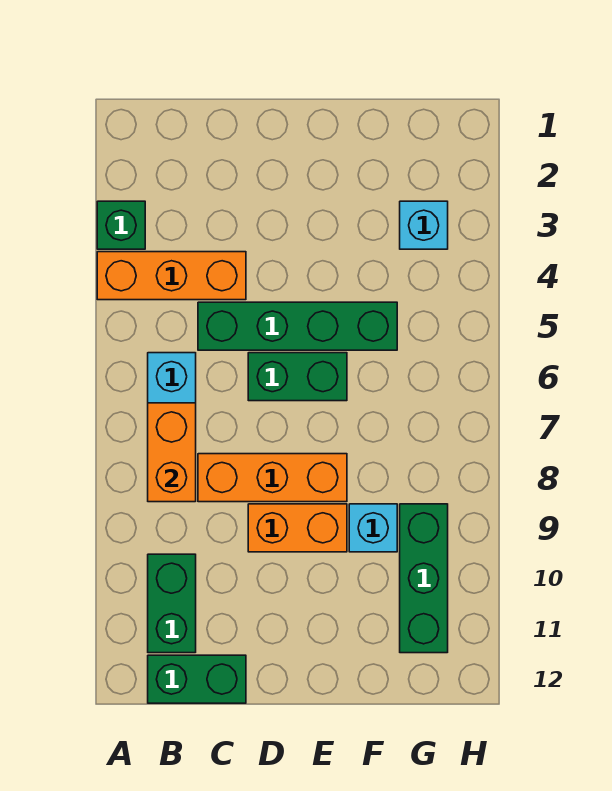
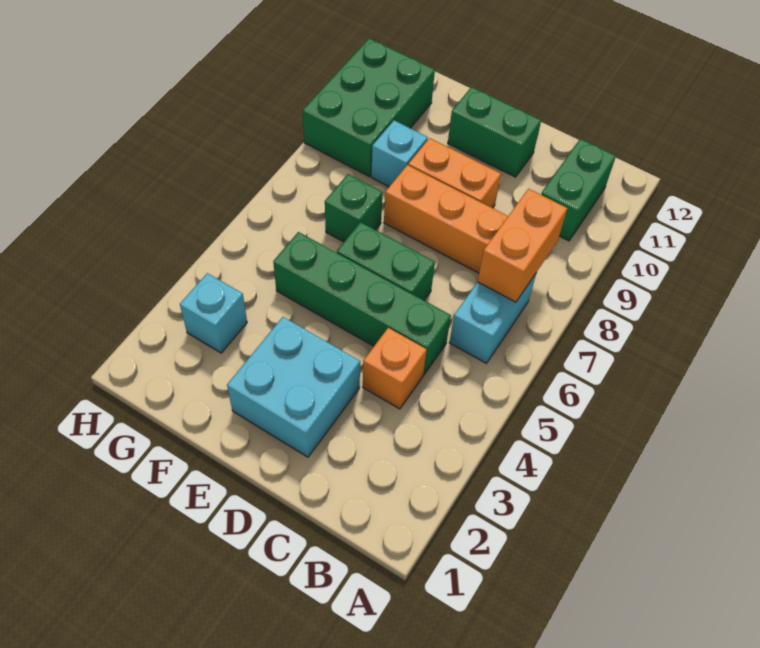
green brick A3 level 1 -> green brick F7 level 1
orange brick A4:C4 level 1 -> orange brick C4 level 1
green brick B12:C12 level 1 -> green brick D11:E11 level 1
none -> cyan brick D2:E3 level 1
green brick G9:G11 level 1 -> green brick G9:H11 level 1

